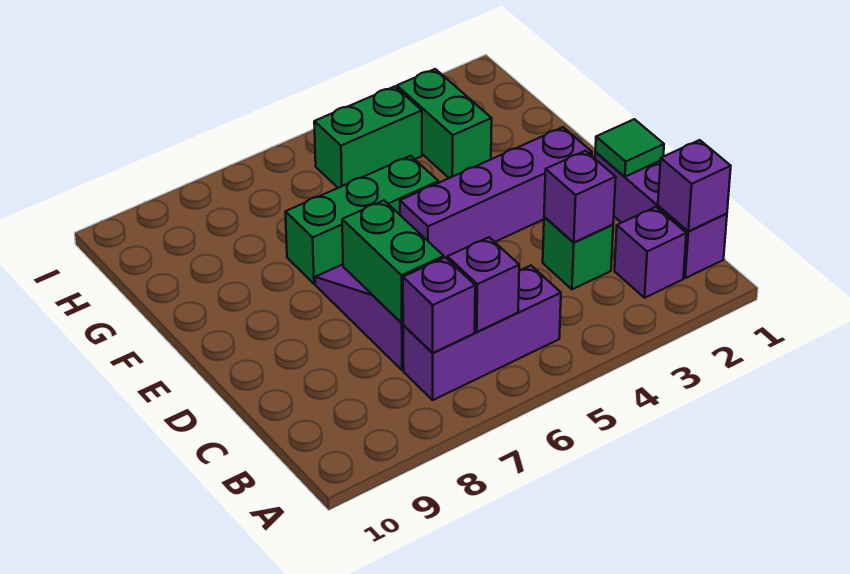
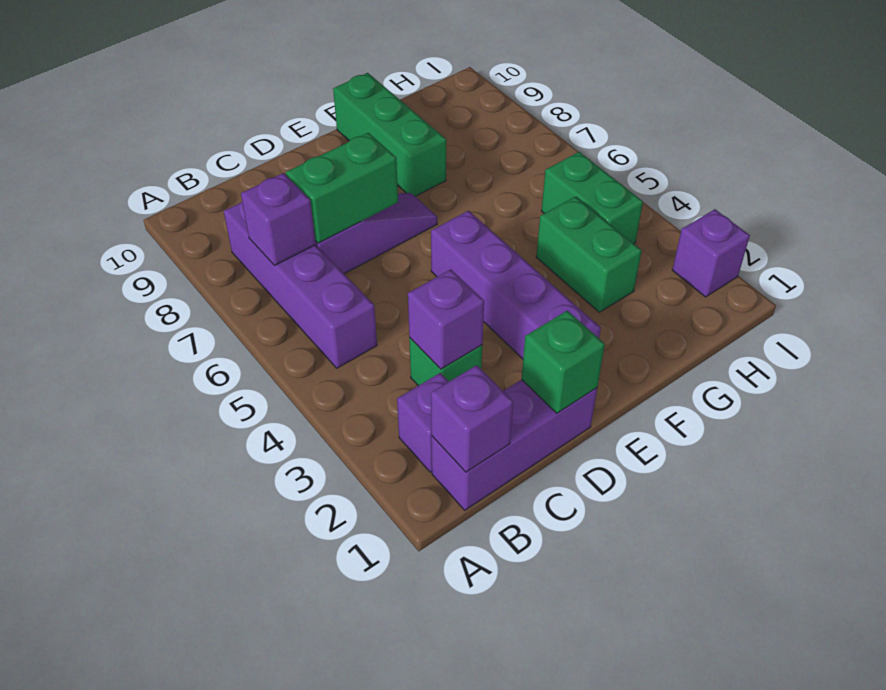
purple brick B5:B7 level 1 -> purple brick B5:B8 level 1
purple brick B6 level 2 -> purple brick I2 level 1
green tile D1 level 2 -> green brick D1 level 2
green brick F5:F7 level 1 -> green brick F8:F10 level 1
green brick G3:H3 level 1 -> green brick G3:G4 level 1

